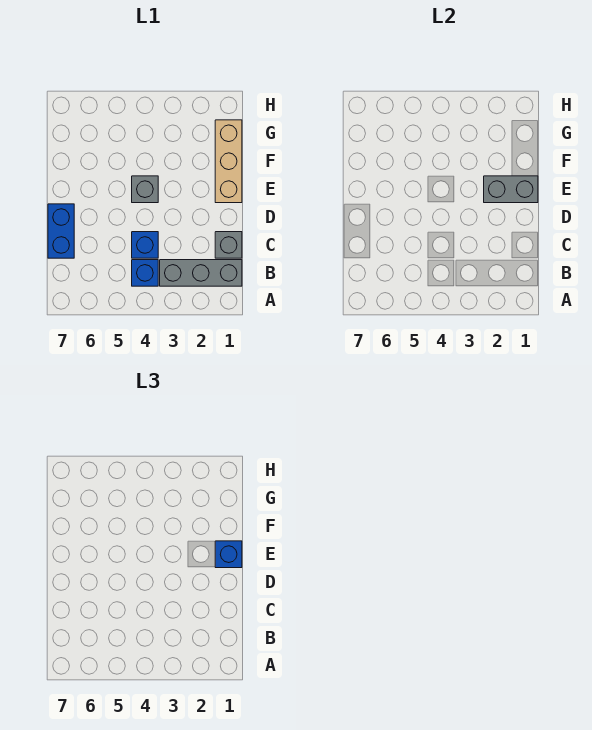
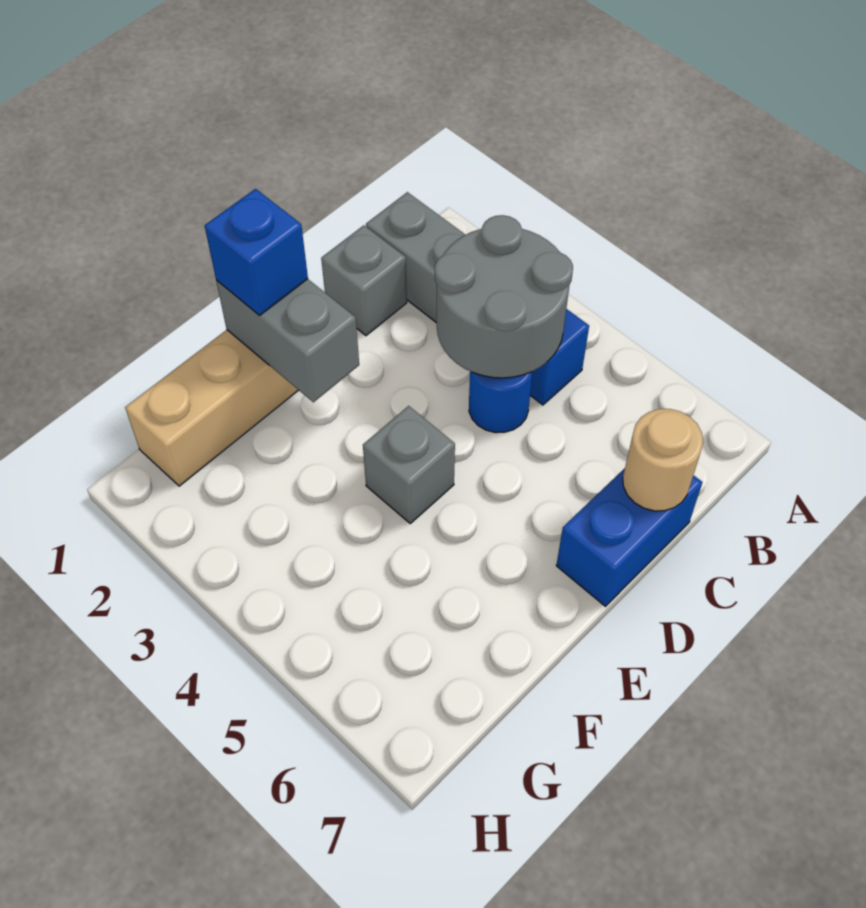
none -> grey round brick B3:C4 level 2
blue brick C4 level 1 -> blue round brick C4 level 1
none -> tan round brick C7 level 2

